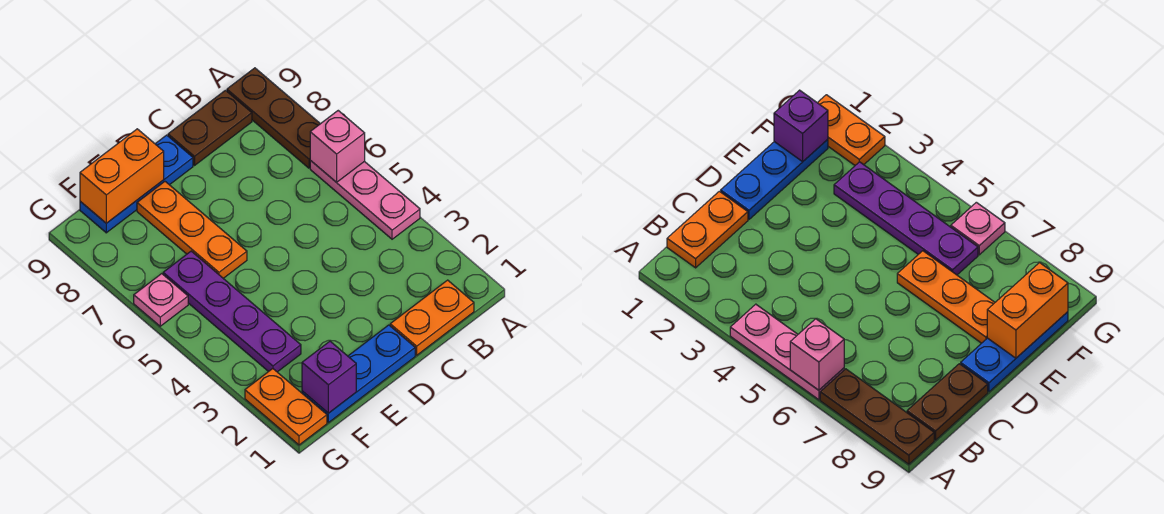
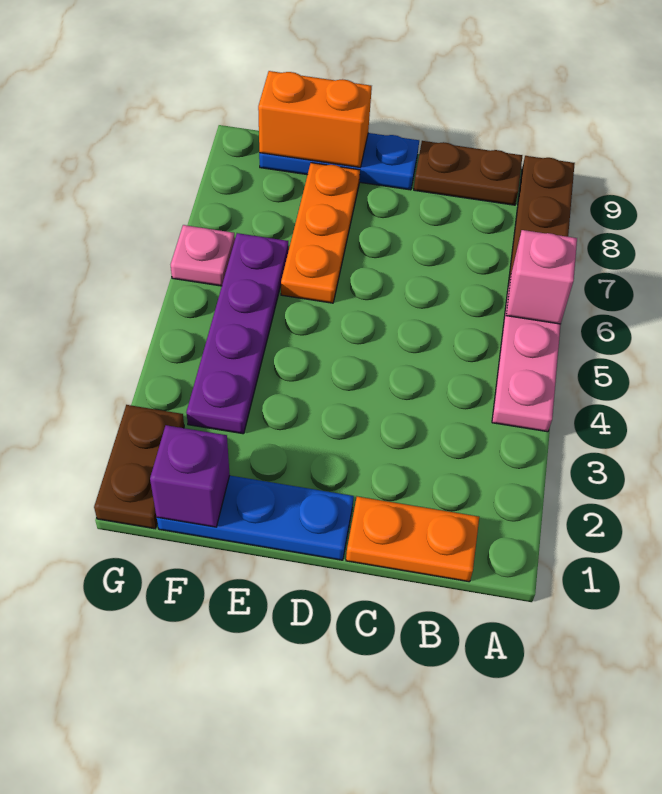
orange plate G1:G2 level 1 -> brown plate G1:G2 level 1

